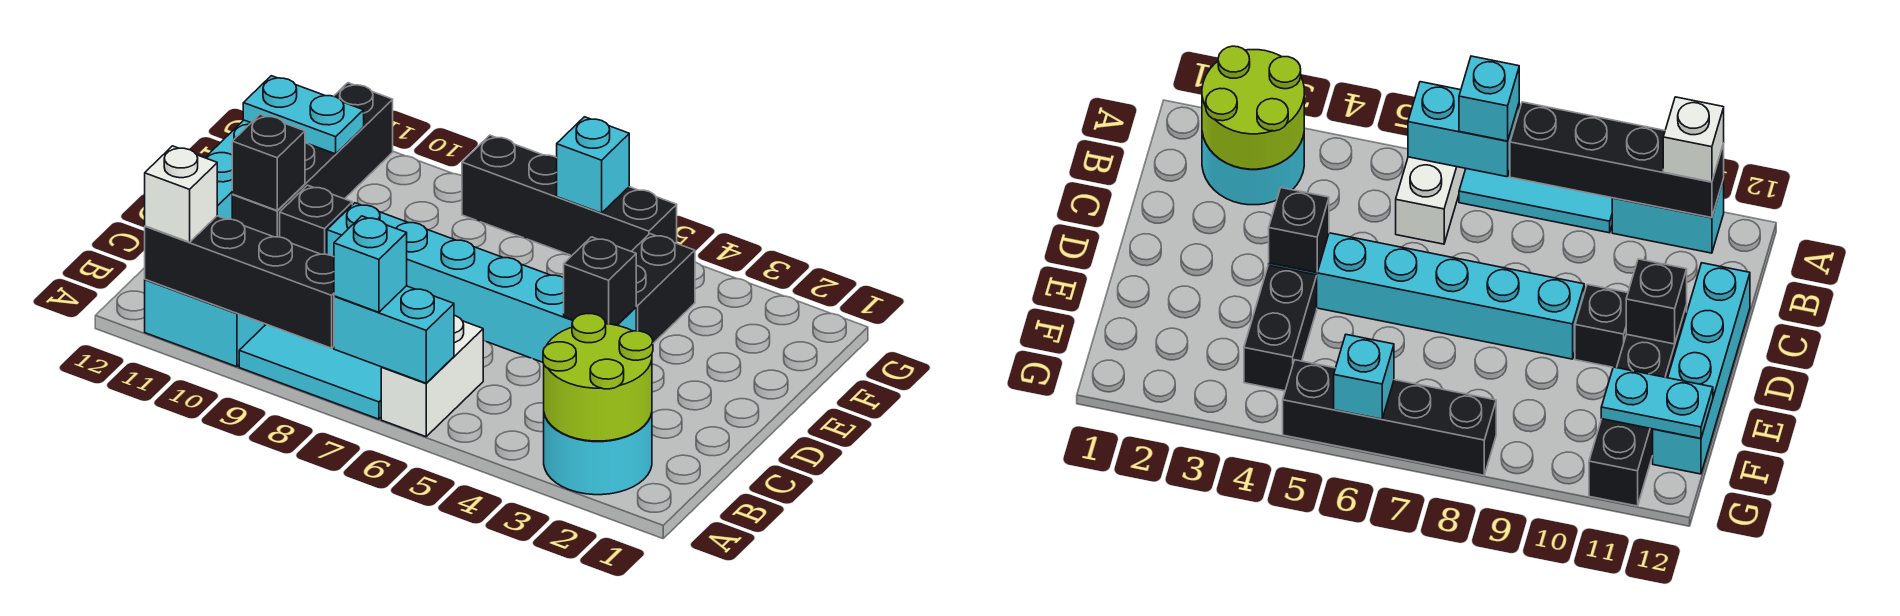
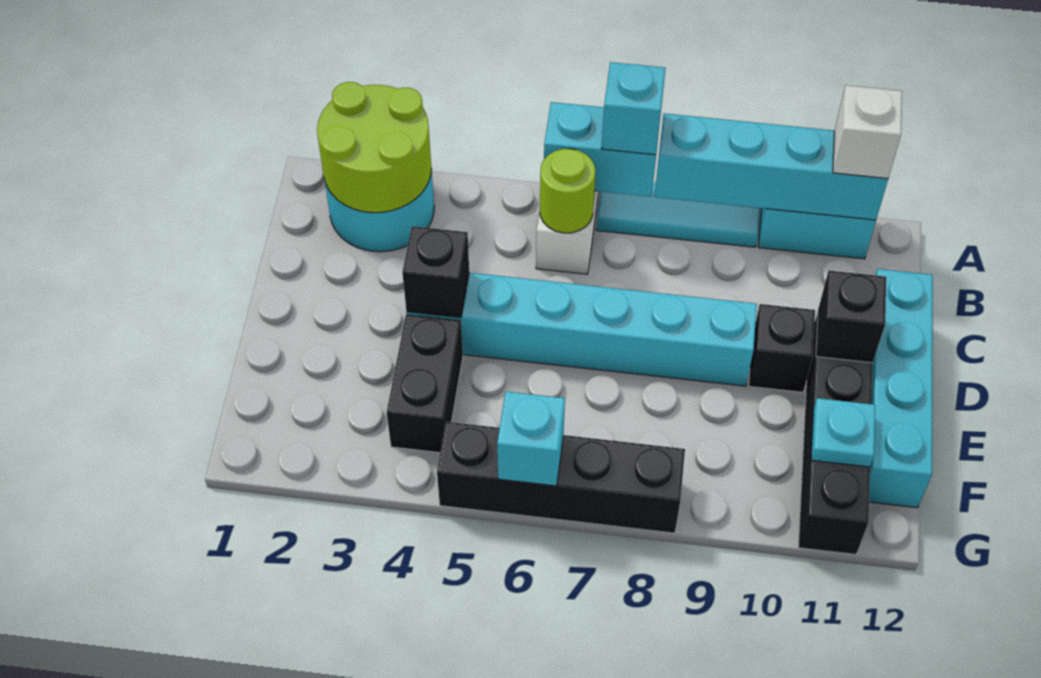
black brick A8:A11 level 2 -> cyan brick A8:A11 level 2
none -> lime round brick B6 level 2
cyan plate F11:F12 level 2 -> cyan plate F11 level 2

